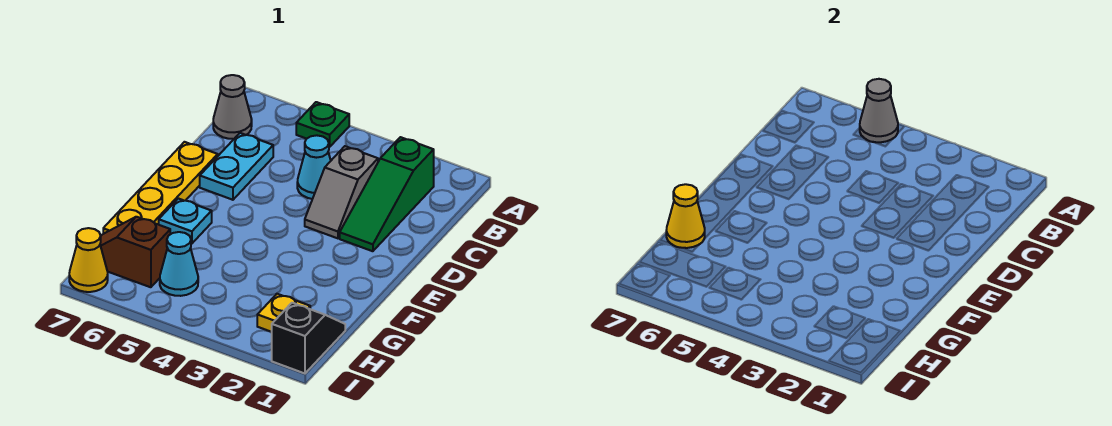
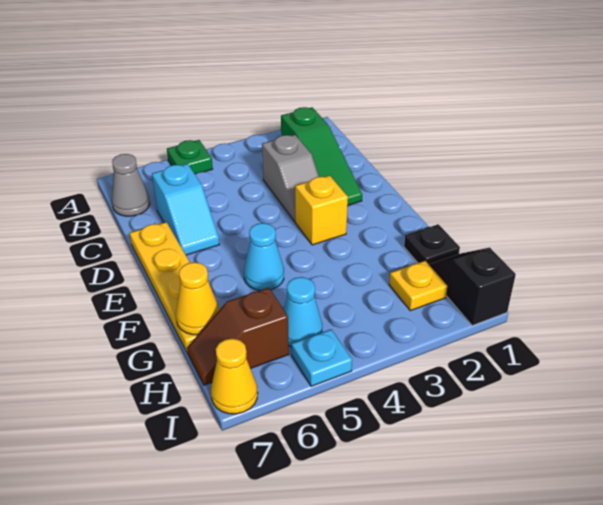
grey cone A5 level 2 -> none
cyan cone C4 level 1 -> cyan cone F5 level 1
cyan plate C6:D6 level 1 -> cyan slope C6:D6 level 1 top C
none -> yellow brick E3 level 1
cyan plate F6 level 1 -> cyan plate I5 level 1
none -> black plate G1 level 1

